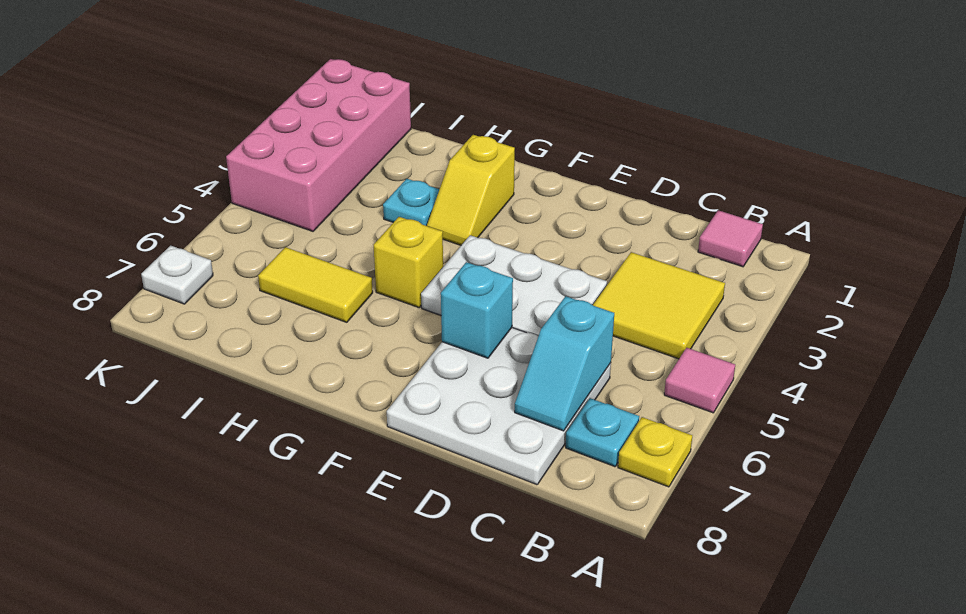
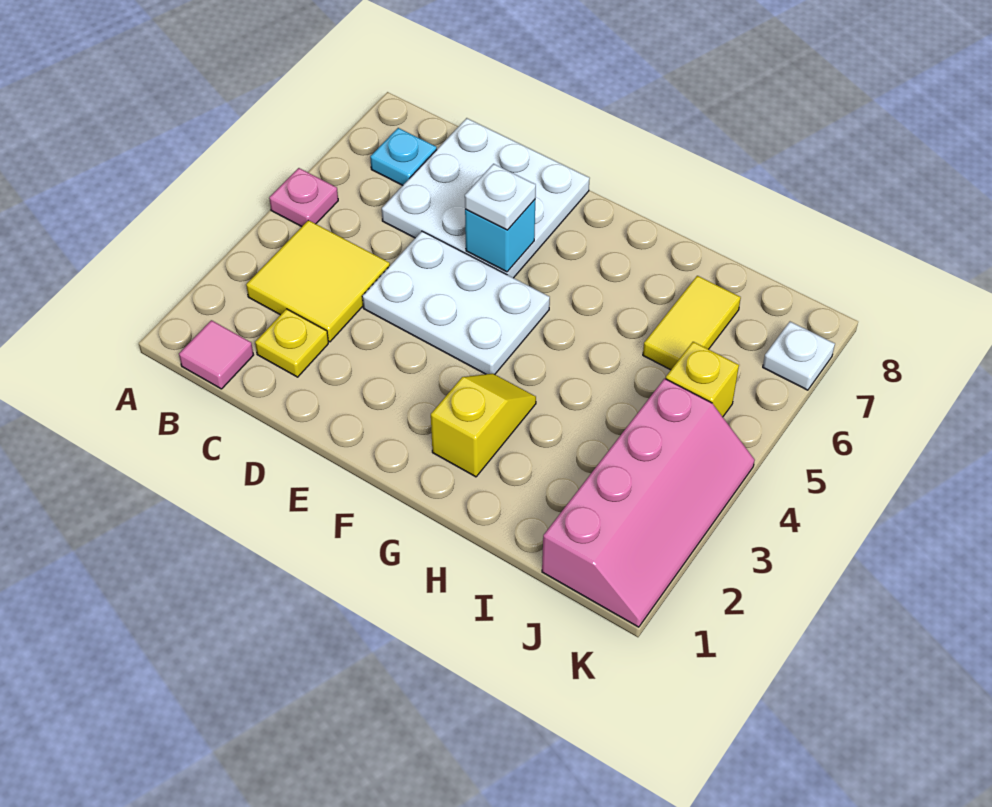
pink tile A5 level 1 -> pink plate A5 level 1
yellow plate A7 level 1 -> yellow plate C2 level 1
cyan slope C6:C7 level 2 top 6 -> none
none -> white plate E6 level 3
yellow brick G5 level 1 -> yellow brick J5 level 1
cyan plate H3 level 1 -> none
yellow tile H6:I6 level 1 -> yellow tile I6:I7 level 1
pink brick J1:K4 level 1 -> pink slope J1:K4 level 1 top J

